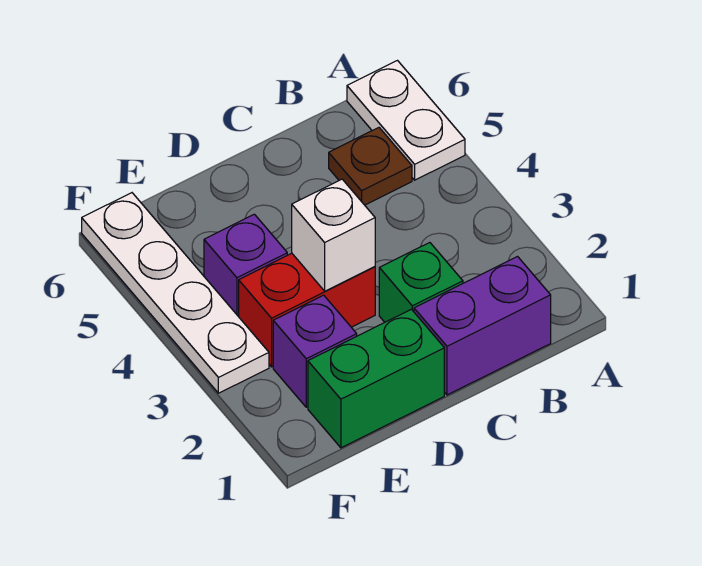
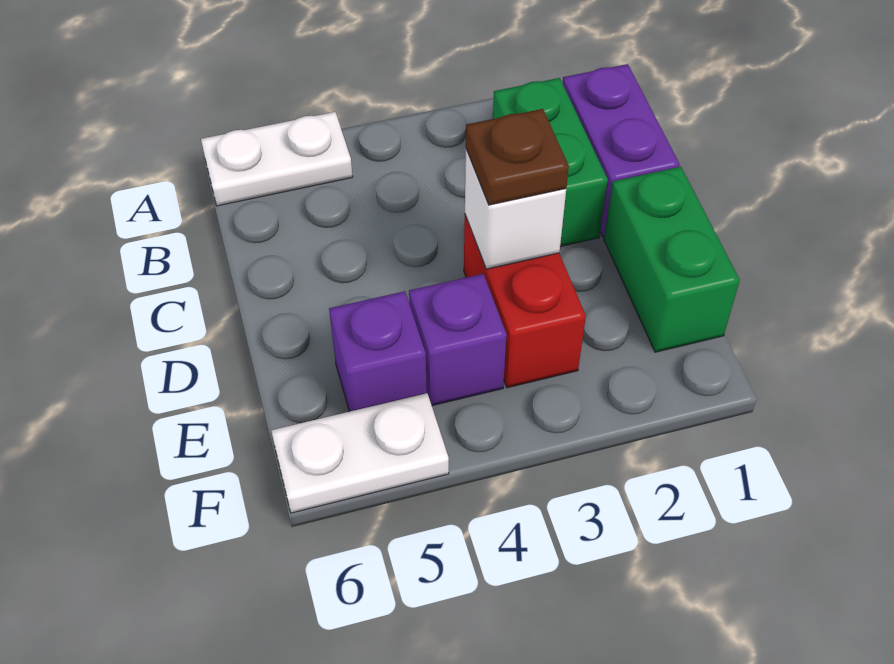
brown plate B5 level 1 -> brown plate D3 level 3
green brick C2 level 1 -> green brick B2:C2 level 1
purple brick E2 level 1 -> purple brick E5 level 1
white plate F3:F6 level 1 -> white plate F5:F6 level 1

